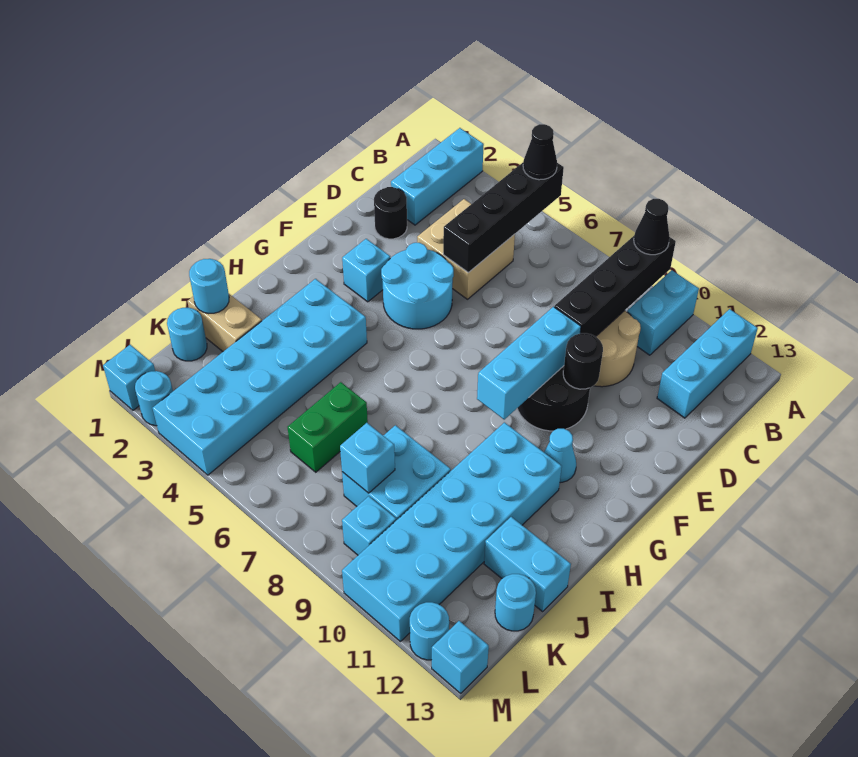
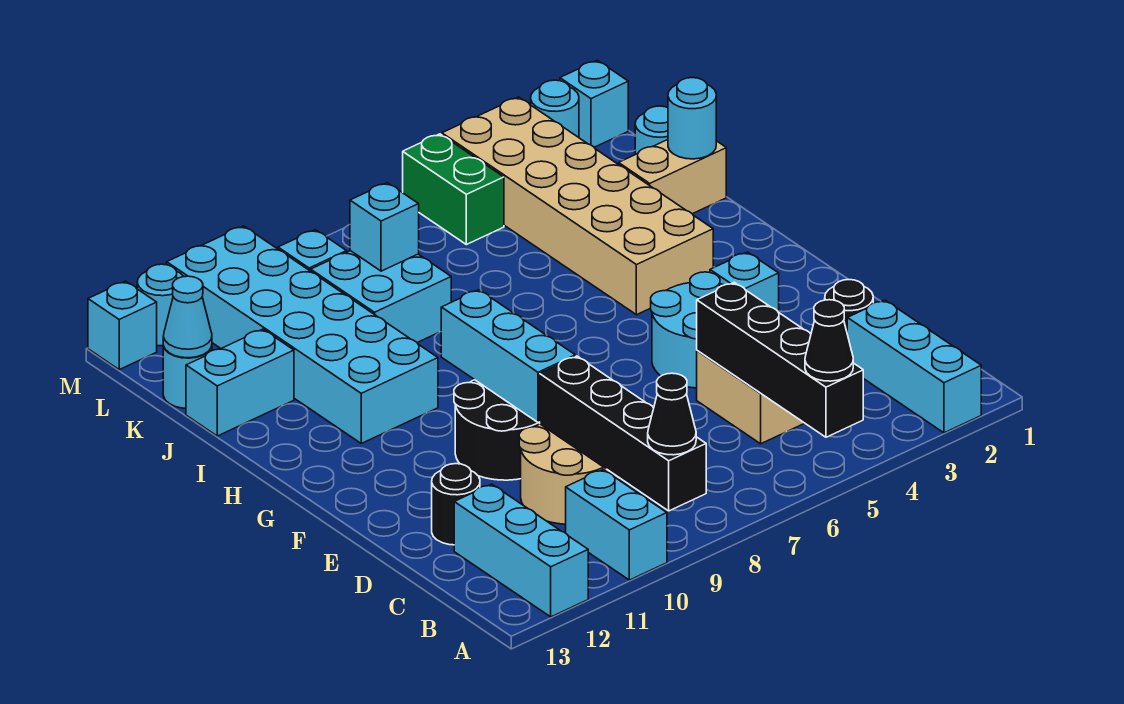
black round brick E10 level 2 -> black round brick D12 level 1
cyan cone G11 level 1 -> cyan cone K13 level 2
cyan brick H3:M4 level 1 -> tan brick H3:M4 level 1
green brick J6:K6 level 1 -> green brick L5:M5 level 1

